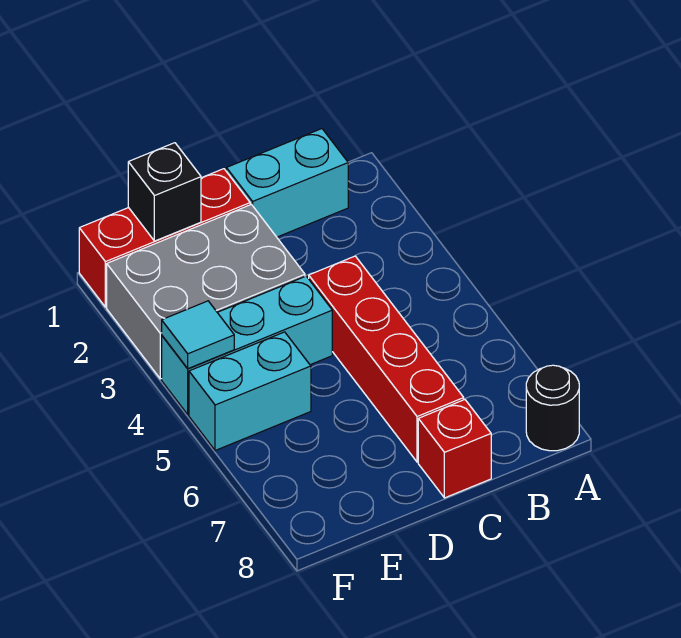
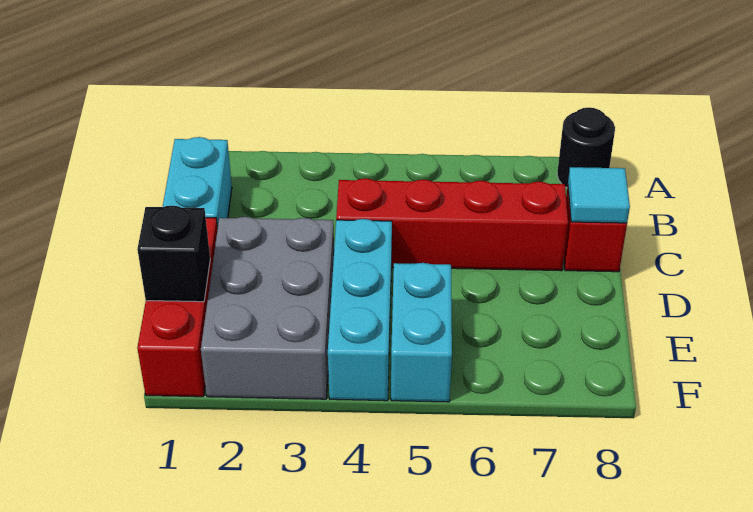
cyan tile F4 level 2 -> cyan tile C8 level 2

